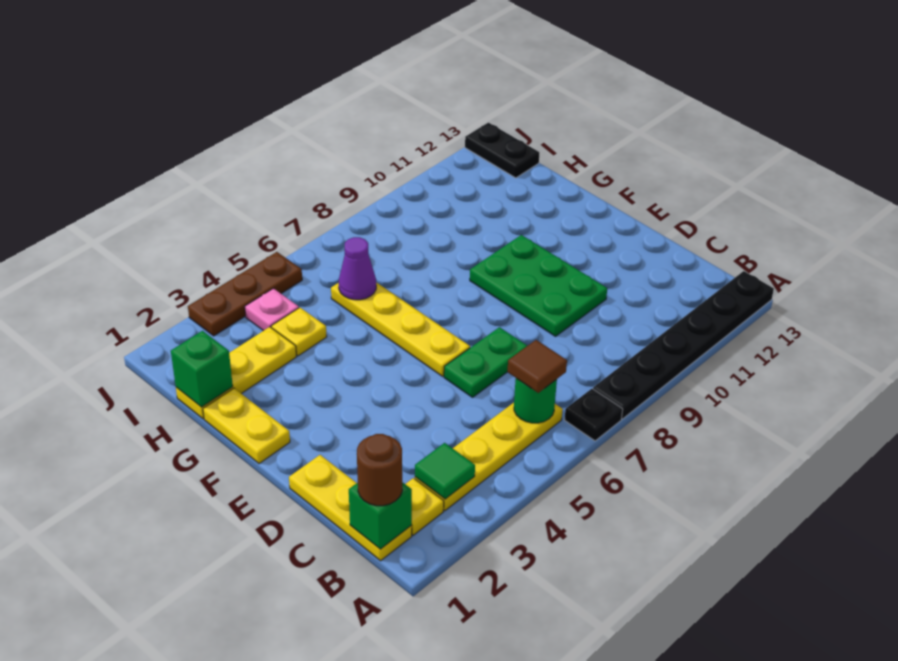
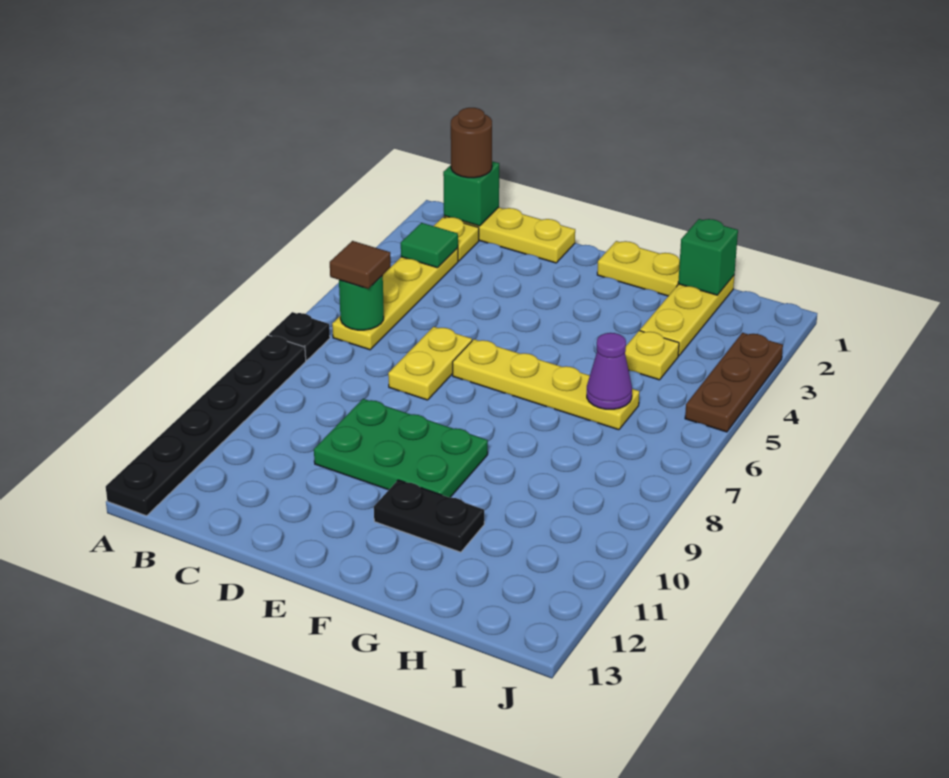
green plate D6:D7 level 1 -> yellow plate D6:D7 level 1
pink plate I4 level 1 -> none
black plate I13:J13 level 1 -> black plate F11:G11 level 1

